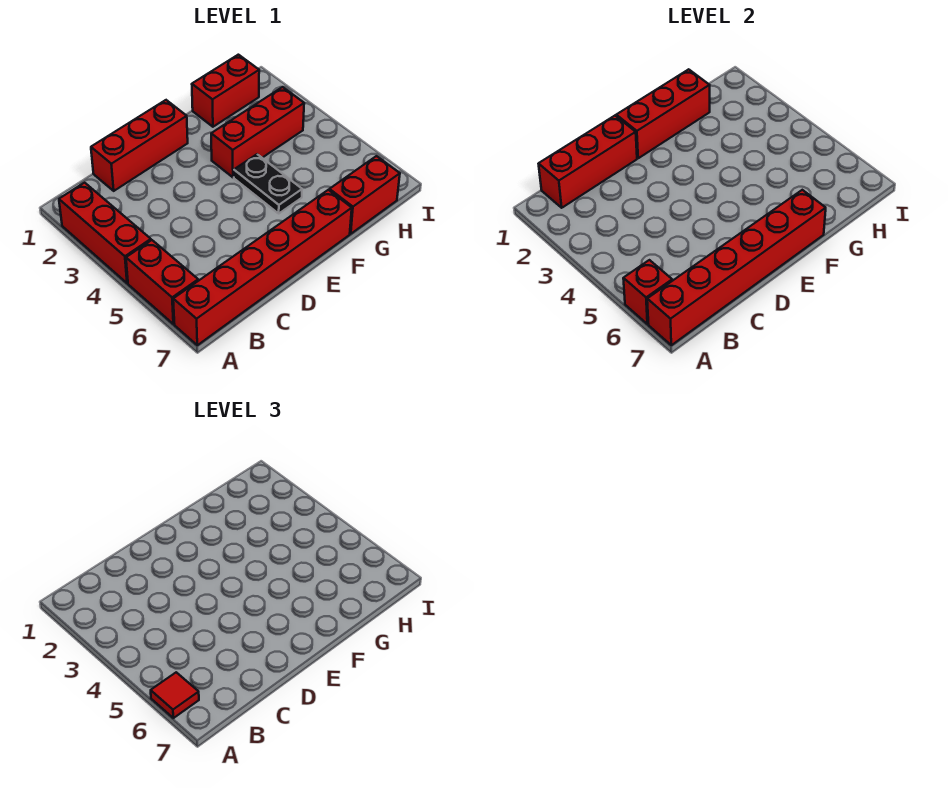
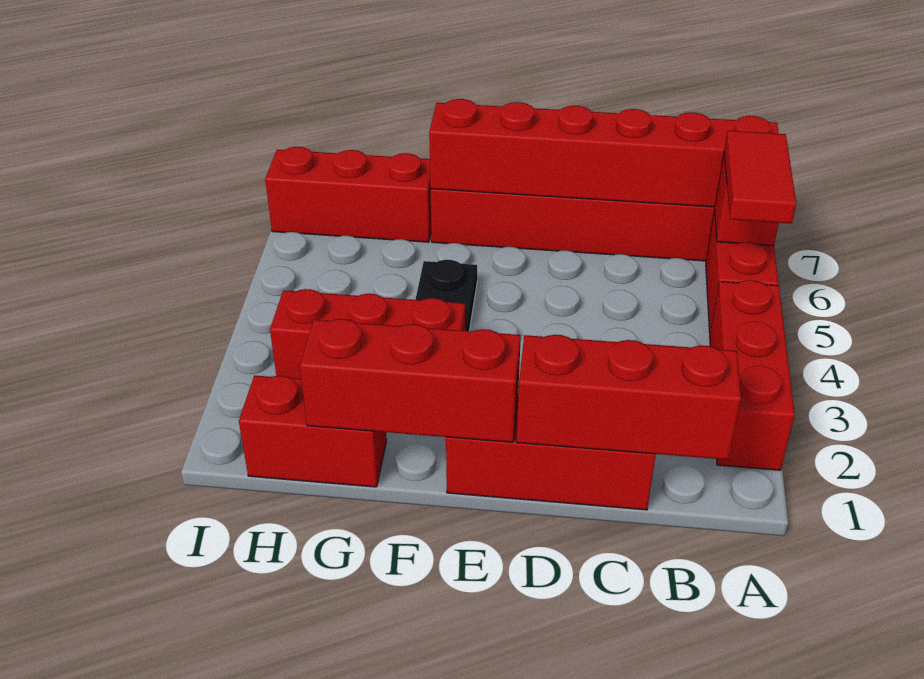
red tile A6 level 3 -> red tile A5:A6 level 3
red brick G7:H7 level 1 -> red brick G7:I7 level 1

